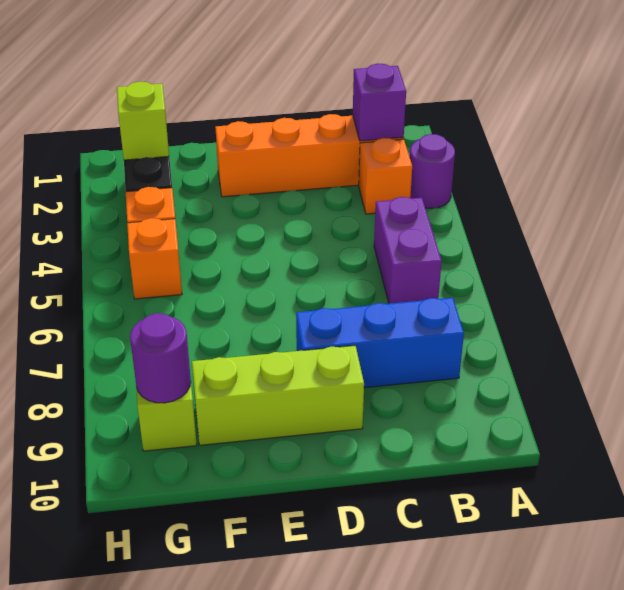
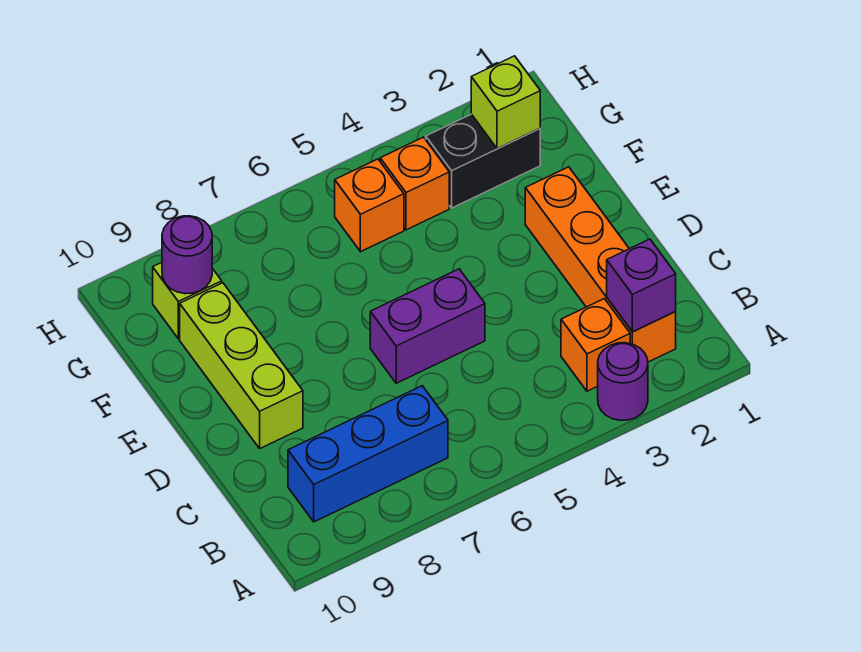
purple brick B5:B6 level 1 -> purple brick D5:D6 level 1
blue brick B8:D8 level 1 -> blue brick B7:B9 level 1

